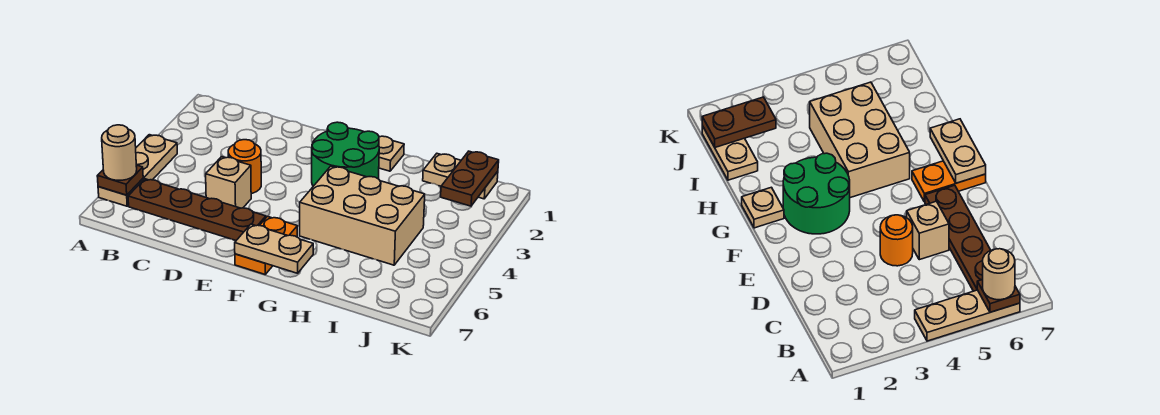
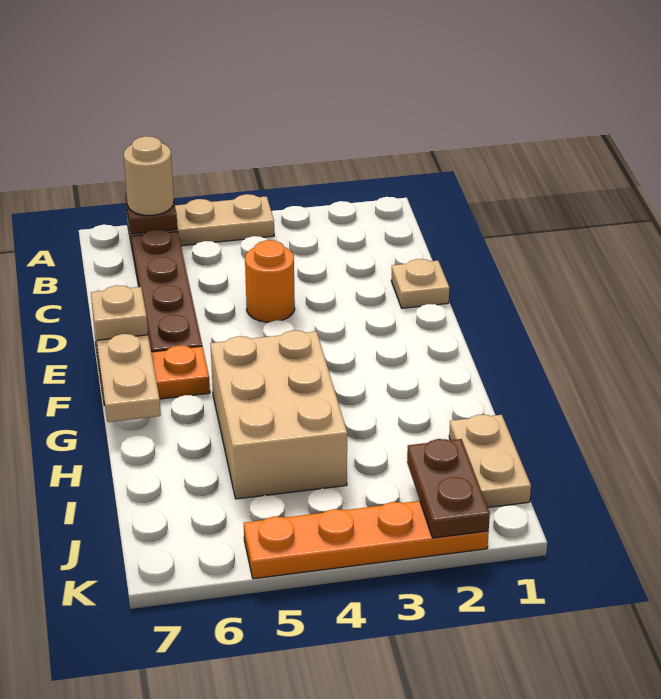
tan brick D5 level 1 -> tan brick E7 level 1
green round brick F2:G3 level 1 -> none
tan plate G1 level 1 -> tan plate D1 level 1
brown plate J1:J2 level 2 -> brown plate J2:K2 level 2
none -> orange plate K2:K5 level 1

